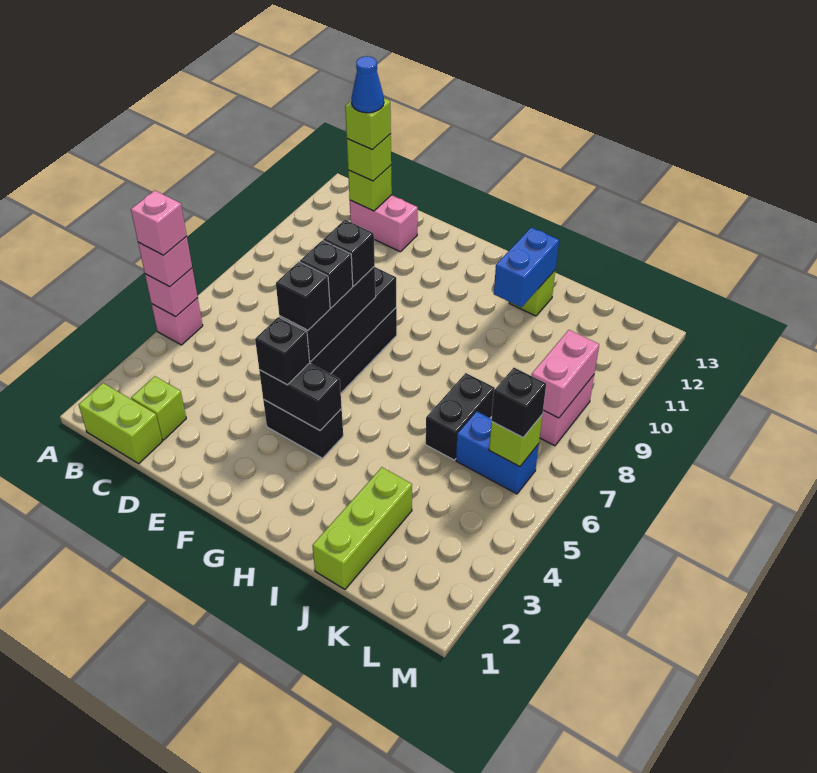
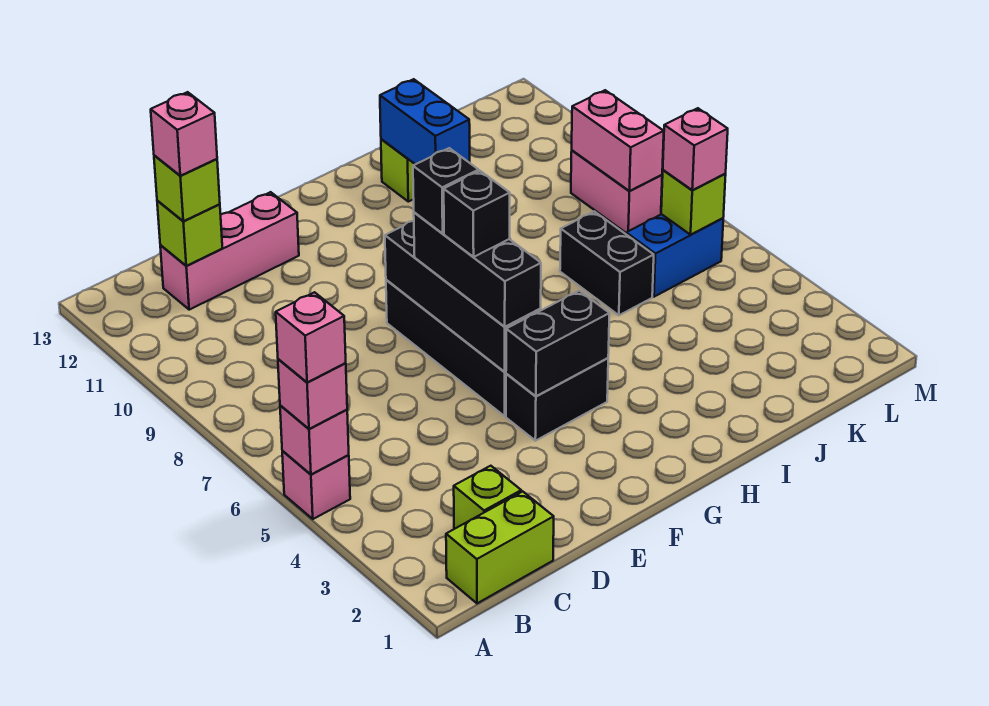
pink brick C12:D12 level 1 -> pink brick C12:E12 level 1
lime brick C12 level 4 -> pink brick C12 level 4
blue cone C12 level 5 -> none
black brick F4 level 3 -> none
black brick F5 level 4 -> none
lime brick J1:J3 level 1 -> none
black brick L6 level 3 -> pink brick L6 level 3

